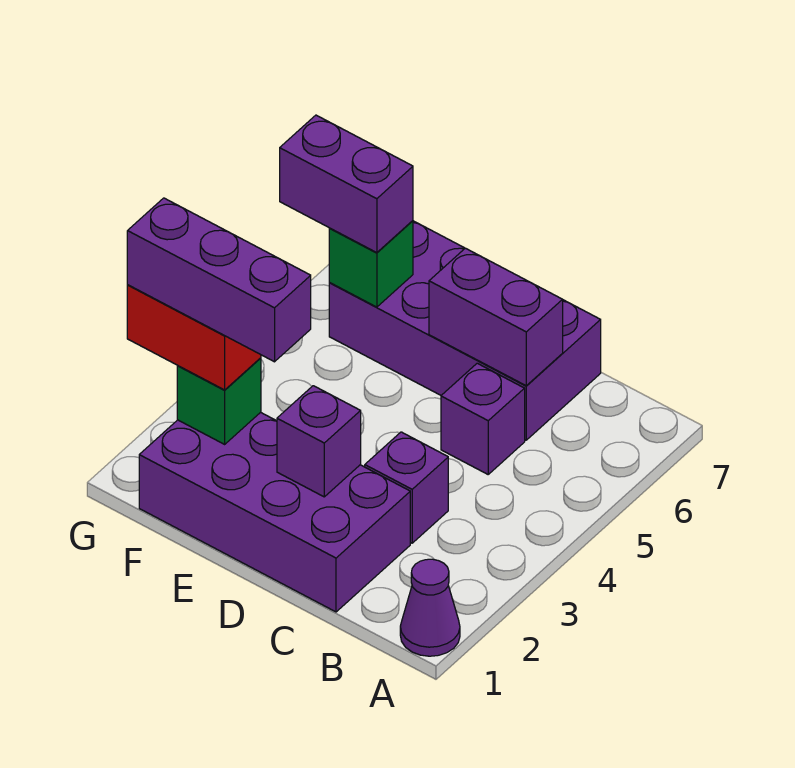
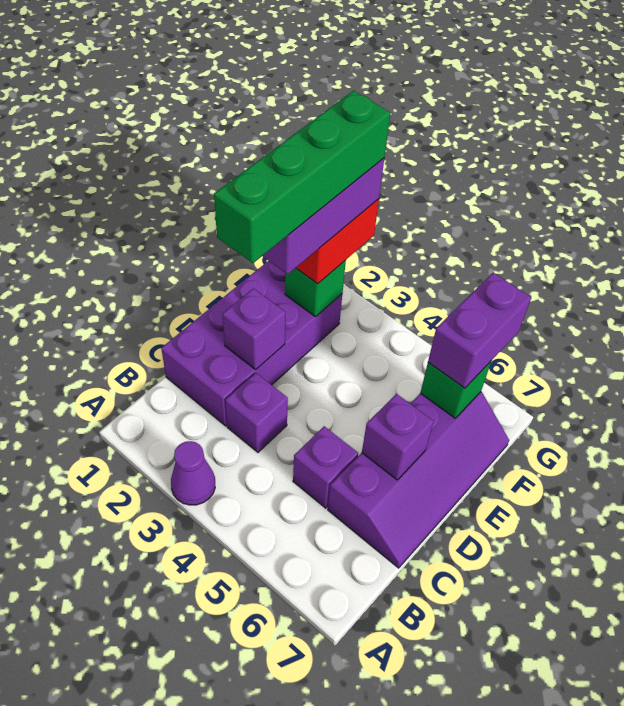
purple cone A1 level 1 -> purple cone A3 level 1
purple brick C6:F7 level 1 -> purple slope C6:F7 level 1 top 6
purple brick C6:D6 level 2 -> purple brick D6 level 2
none -> green brick D2:G2 level 5

